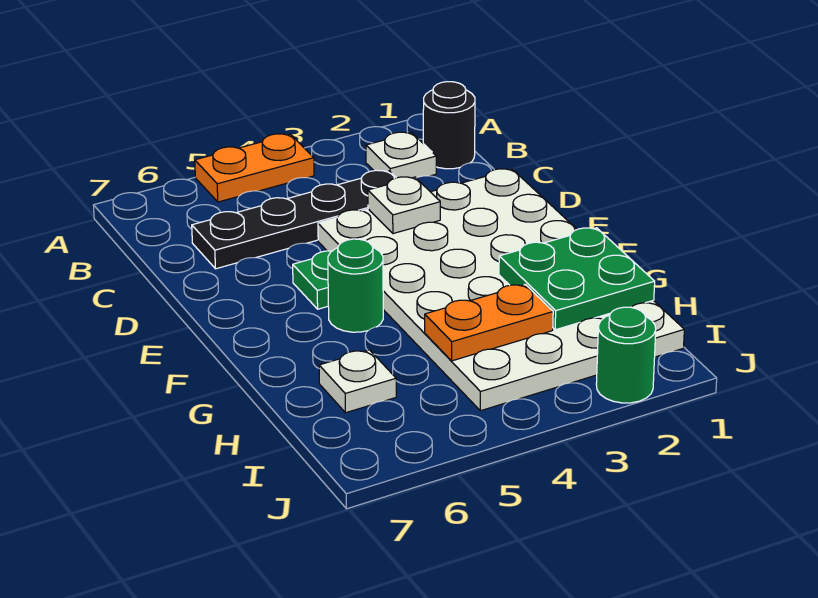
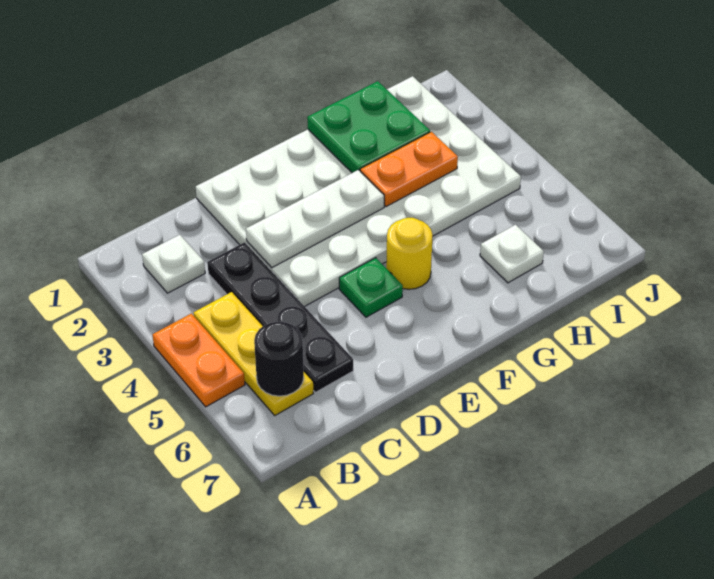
black round brick B1 level 1 -> black round brick B6 level 2
none -> yellow plate B4:B6 level 1
white plate D3 level 2 -> white plate D3:F3 level 2
green round brick F5 level 1 -> yellow round brick F5 level 1
orange plate H3:H4 level 2 -> orange plate G3:H3 level 2
green round brick J2 level 1 -> none

